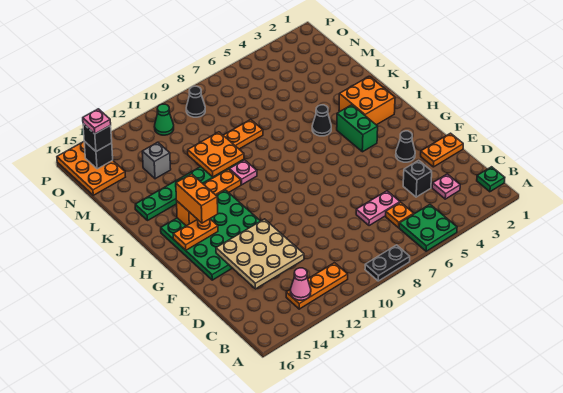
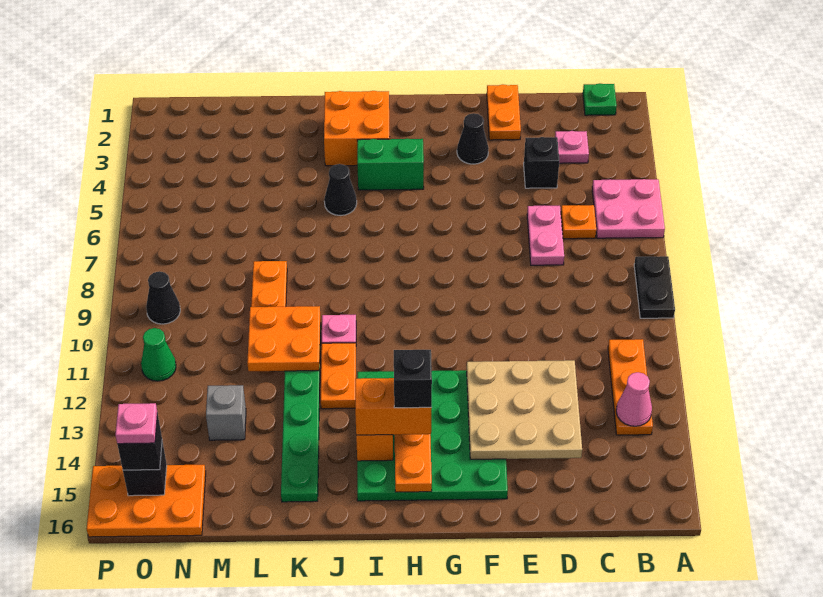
green plate A5:B6 level 1 -> pink plate A5:B6 level 1
none -> black brick H14 level 4

